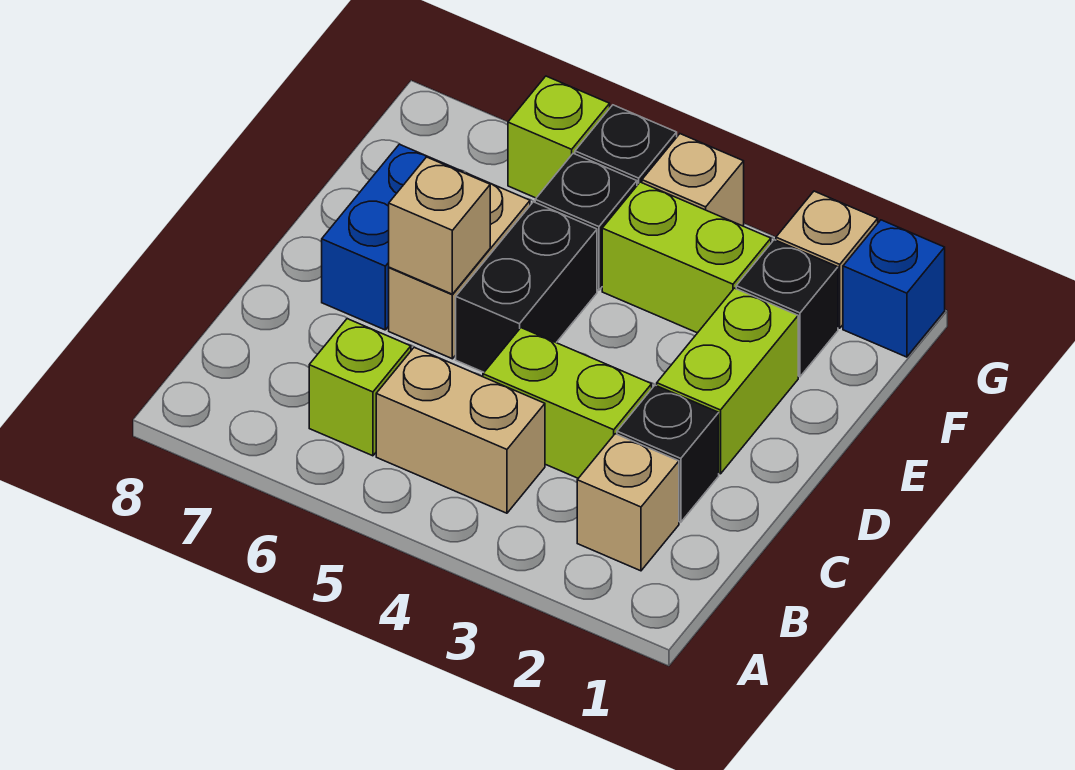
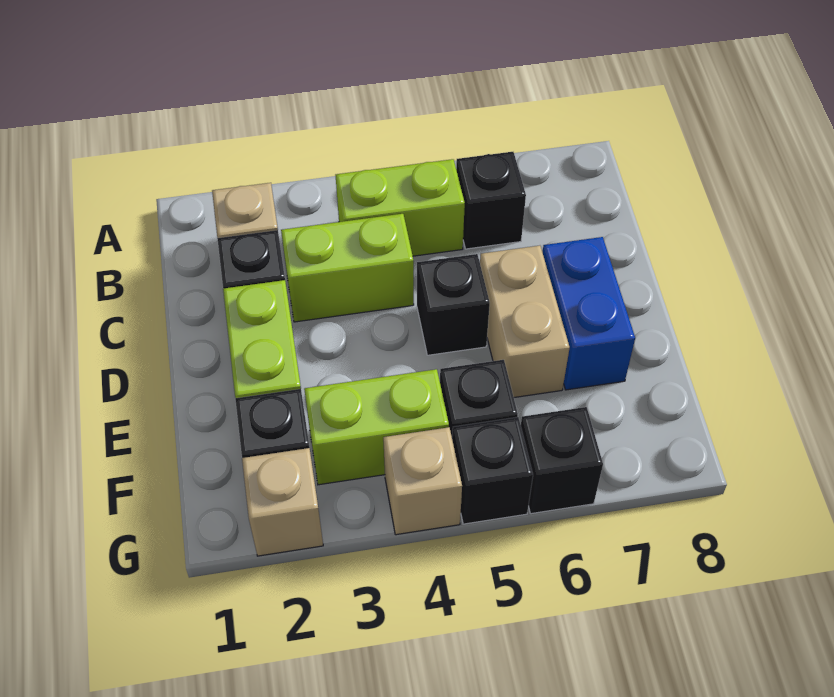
tan brick B4:B5 level 1 -> lime brick B4:B5 level 1
lime brick B6 level 1 -> black brick B6 level 1
black brick D5:E5 level 1 -> black brick D5 level 1
tan brick D6 level 2 -> none
blue brick G1 level 1 -> none
lime brick G6 level 1 -> black brick G6 level 1

